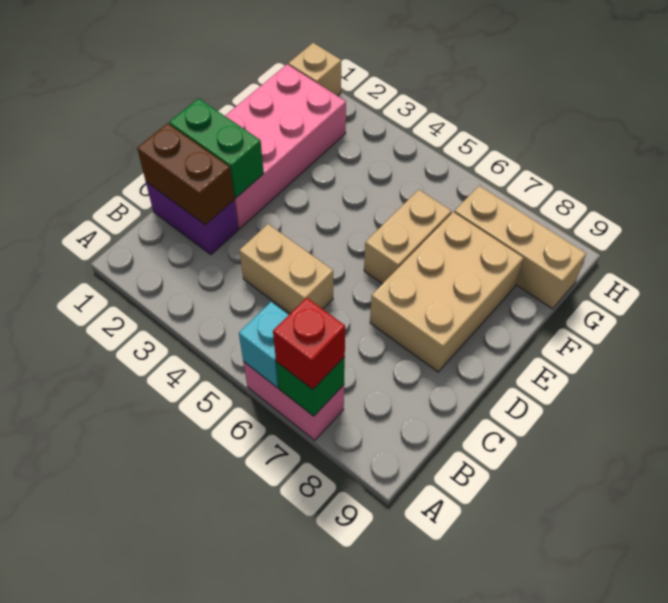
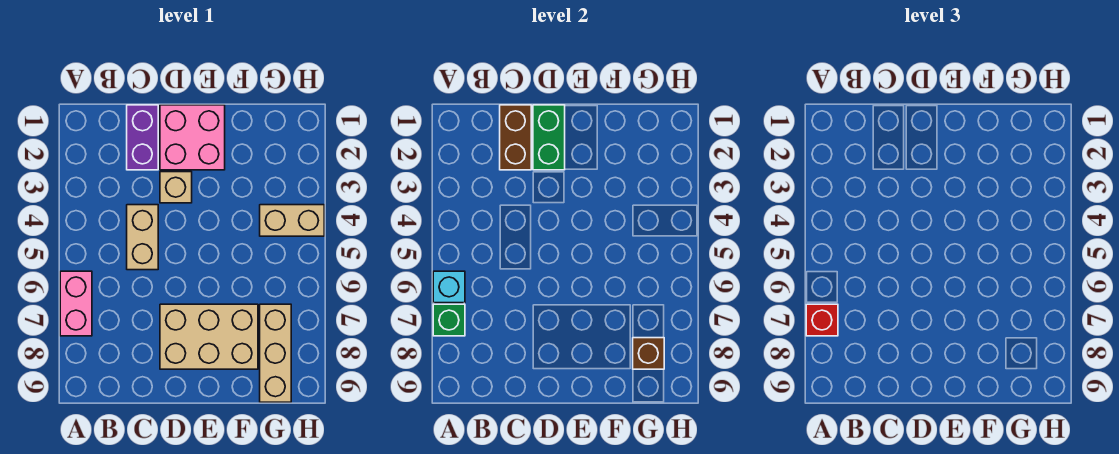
pink brick D1:G2 level 1 -> pink brick D1:E2 level 1
tan brick E6:F6 level 1 -> tan brick G4:H4 level 1
none -> brown brick G8 level 2
tan brick H1 level 1 -> tan brick D3 level 1

